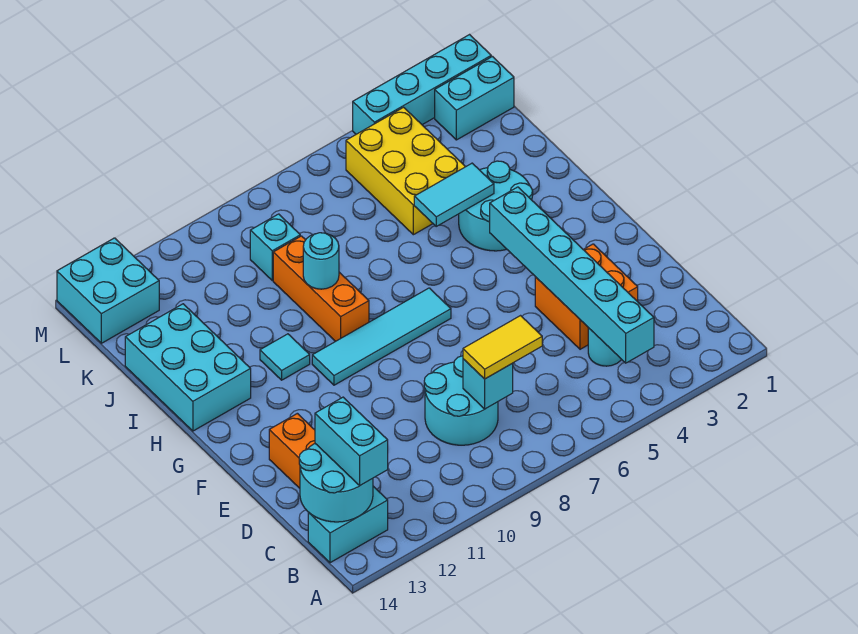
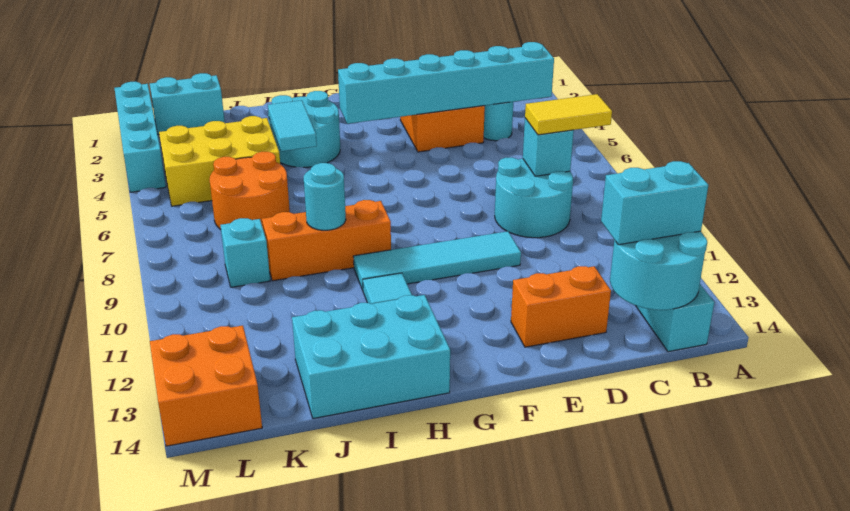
yellow tile C7:C8 level 3 -> yellow tile B8:C8 level 3
cyan tile G7:G10 level 1 -> cyan tile E10:H10 level 1
none -> orange round brick J6:K7 level 1
cyan brick L1:L2 level 1 -> cyan brick K1:L1 level 1
cyan brick L13:M14 level 1 -> orange brick L13:M14 level 1

